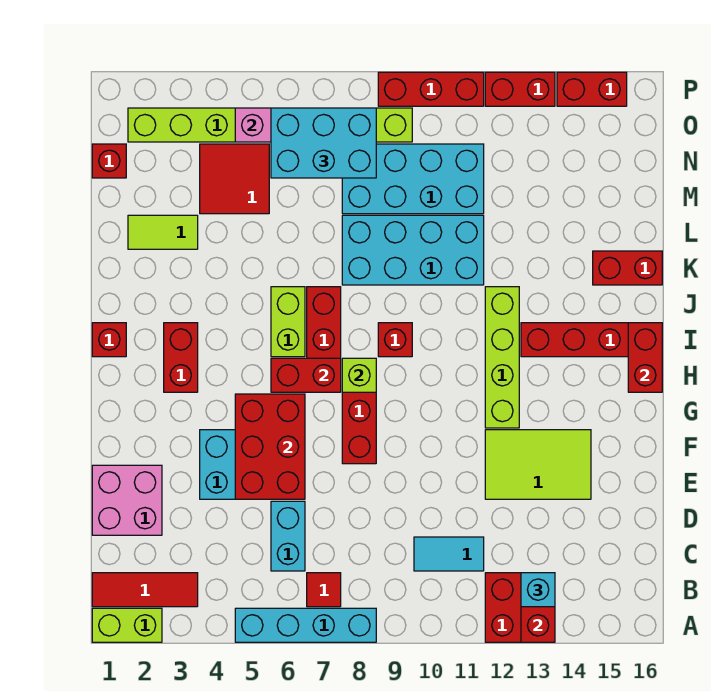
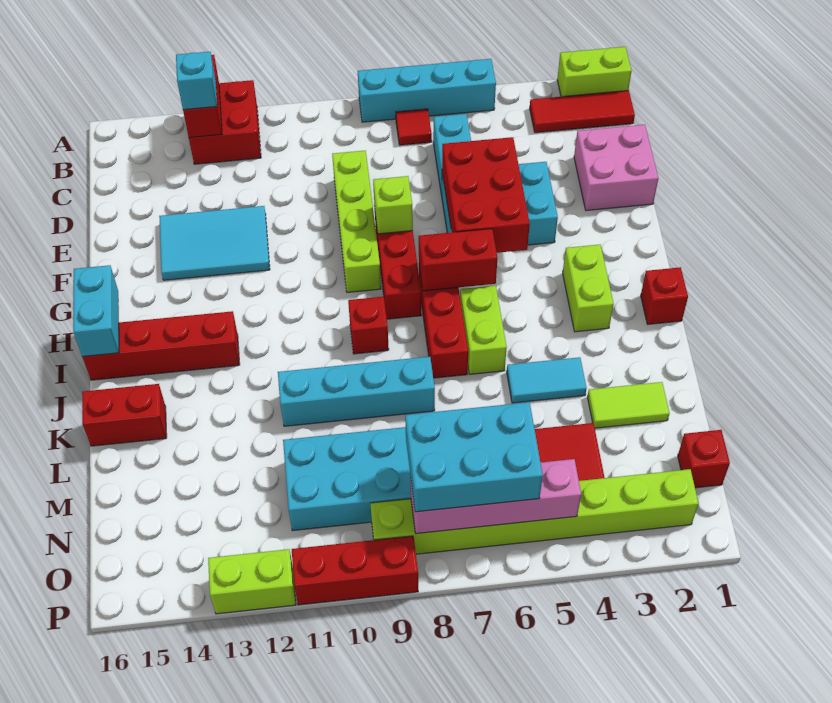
cyan tile C10:C11 level 1 -> cyan tile K4:K5 level 1
lime tile E12:F14 level 1 -> cyan tile E12:F14 level 1
lime brick G12:J12 level 1 -> lime brick D9:G9 level 1
red brick H3:I3 level 1 -> lime brick H3:I3 level 1
lime brick H8 level 2 -> lime brick F8 level 2
red brick H16:I16 level 2 -> cyan brick H16:I16 level 2
cyan brick K8:L11 level 1 -> cyan brick K8:K11 level 1
red brick P12:P13 level 1 -> lime brick P12:P13 level 1
red brick P14:P15 level 1 -> none

